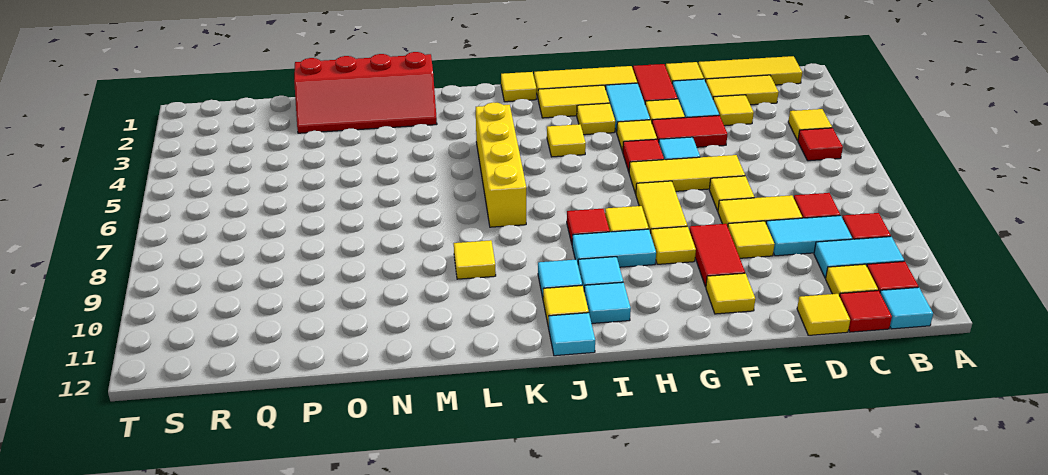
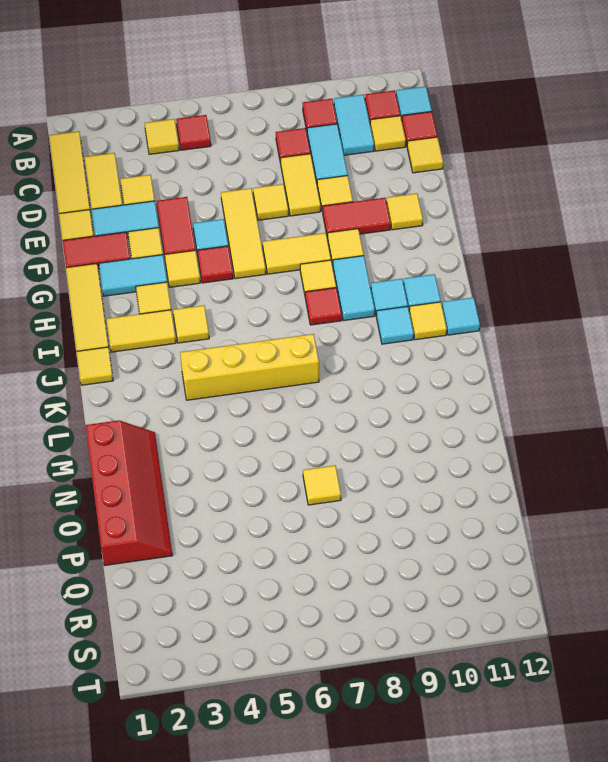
yellow tile H2:I2 level 1 -> yellow tile I2:I3 level 1
yellow tile L9 level 1 -> yellow tile O7 level 1

